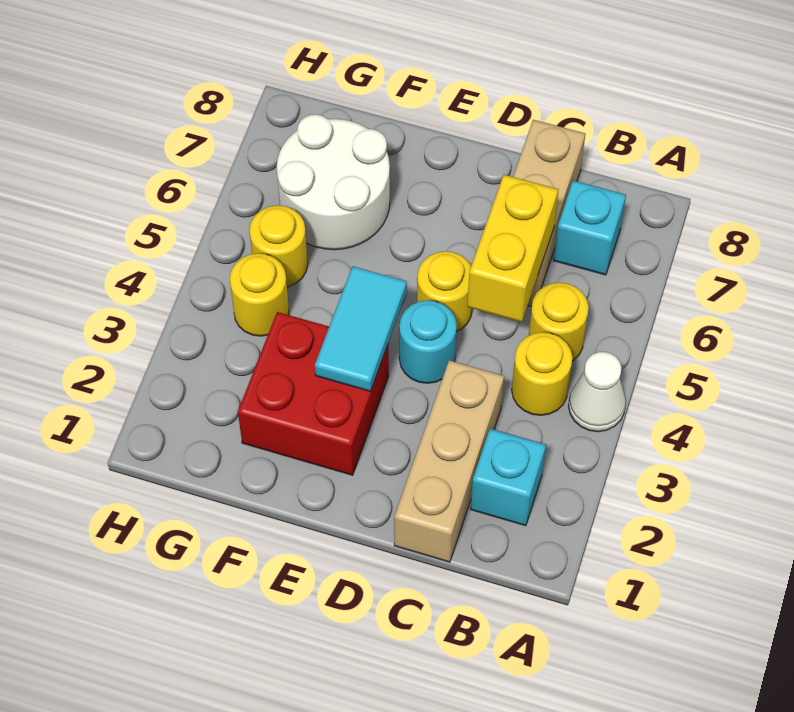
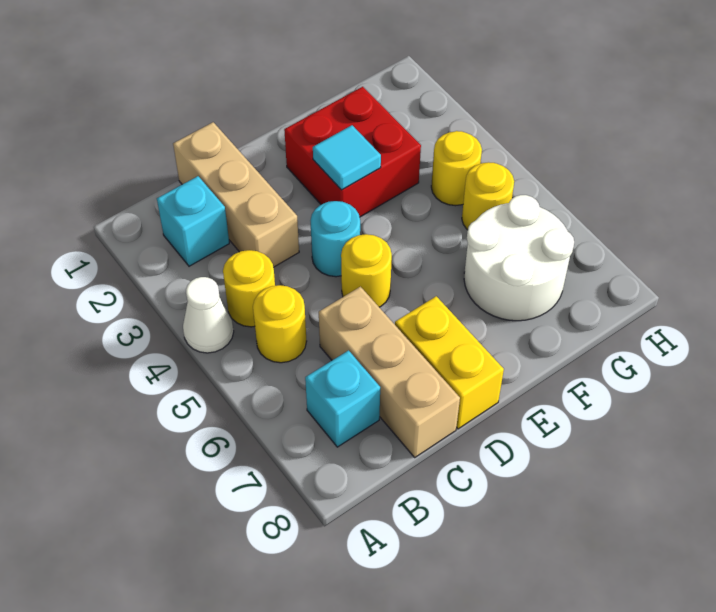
yellow brick C5:C6 level 2 -> yellow brick D7:D8 level 1
cyan tile E3:E4 level 2 -> cyan tile E3 level 2

